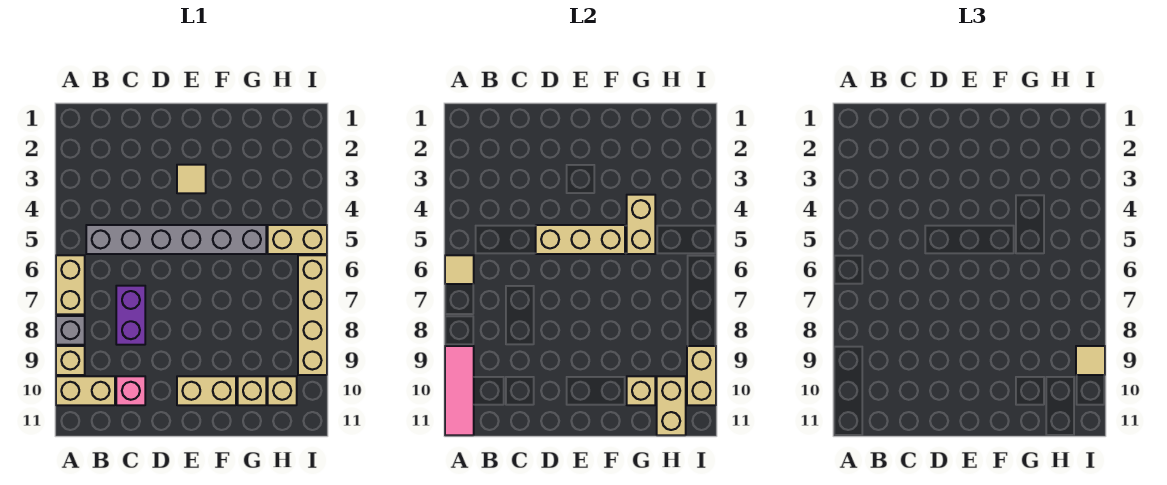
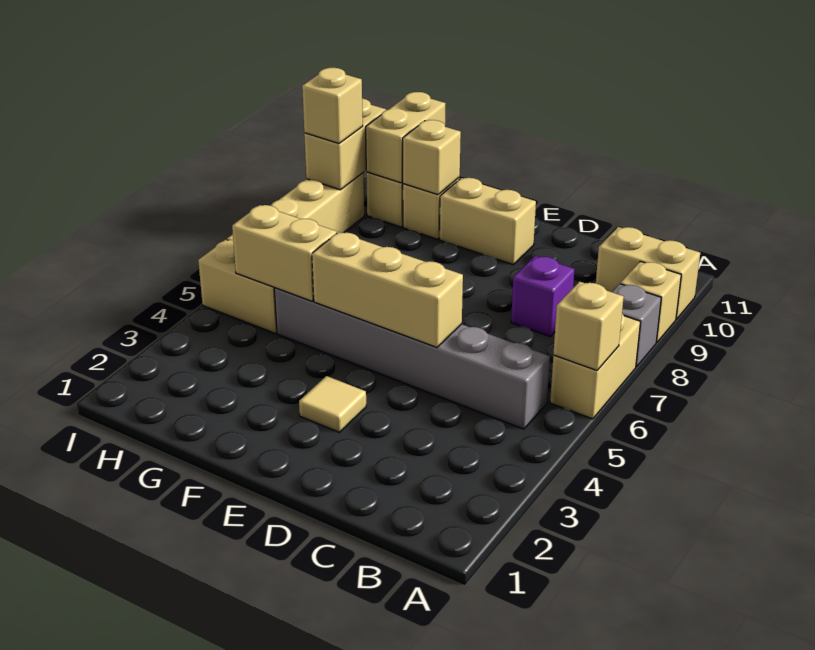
tan tile A6 level 2 -> tan brick A6 level 2
pink tile A9:A11 level 2 -> none
purple brick C7:C8 level 1 -> purple brick C8 level 1
pink brick C10 level 1 -> none
tan brick G4:G5 level 2 -> tan brick G5:H5 level 2
tan tile I9 level 3 -> tan brick I9 level 3

